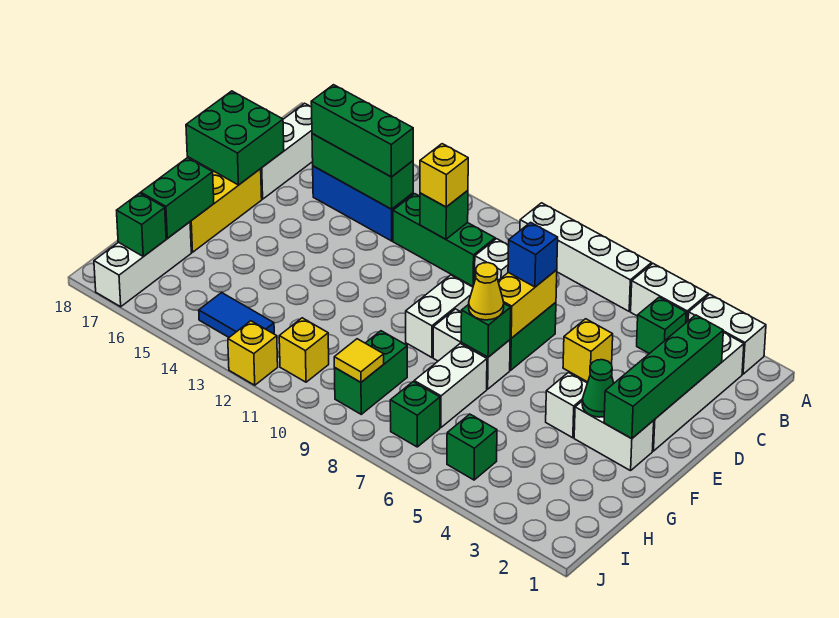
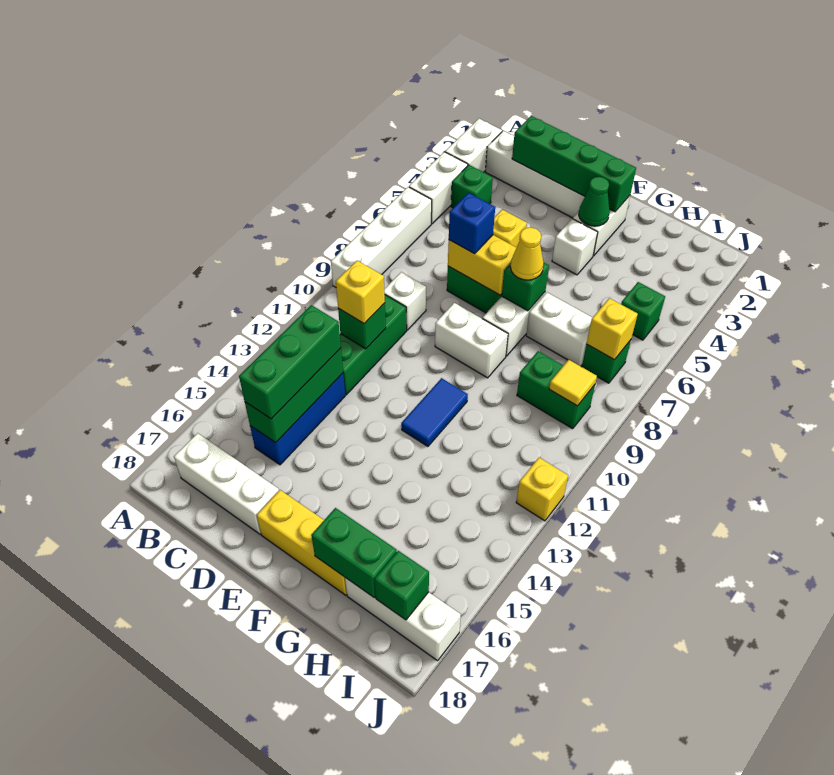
green brick D17:E18 level 2 -> none
yellow brick I11 level 1 -> yellow brick I7 level 2
blue tile I13:I14 level 1 -> blue tile F11:F12 level 1

